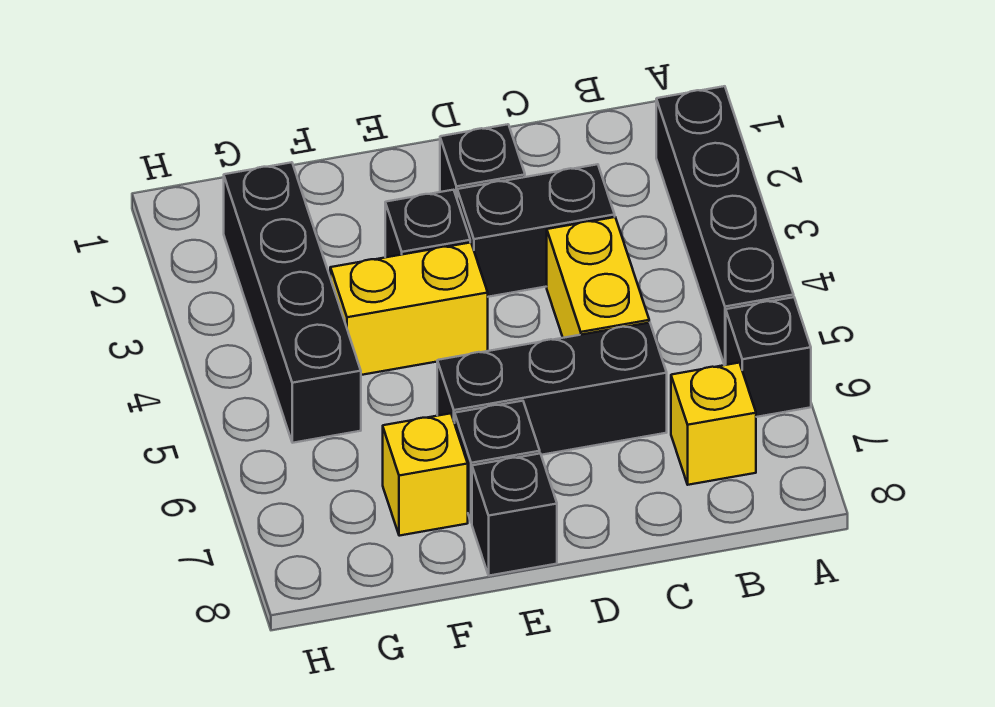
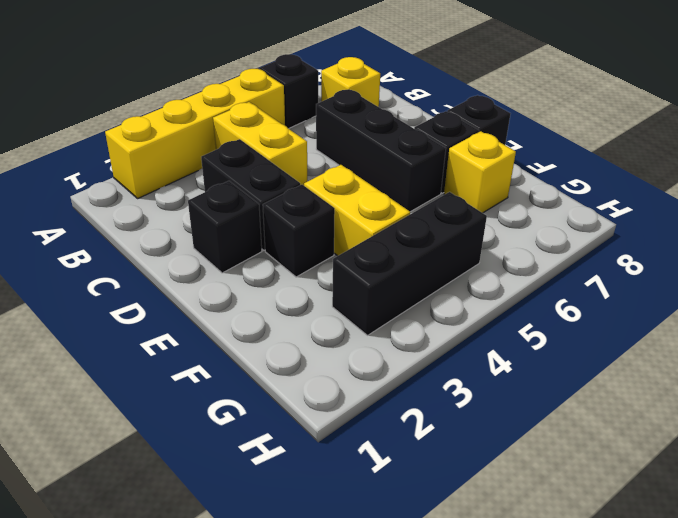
black brick A2:A5 level 1 -> yellow brick A2:A5 level 1
yellow brick C4:C5 level 1 -> yellow brick B4:C4 level 1
black brick G2:G5 level 1 -> black brick G3:G5 level 1

